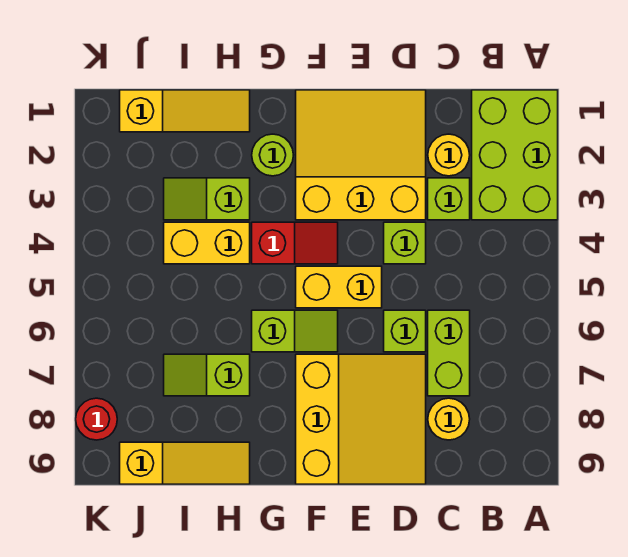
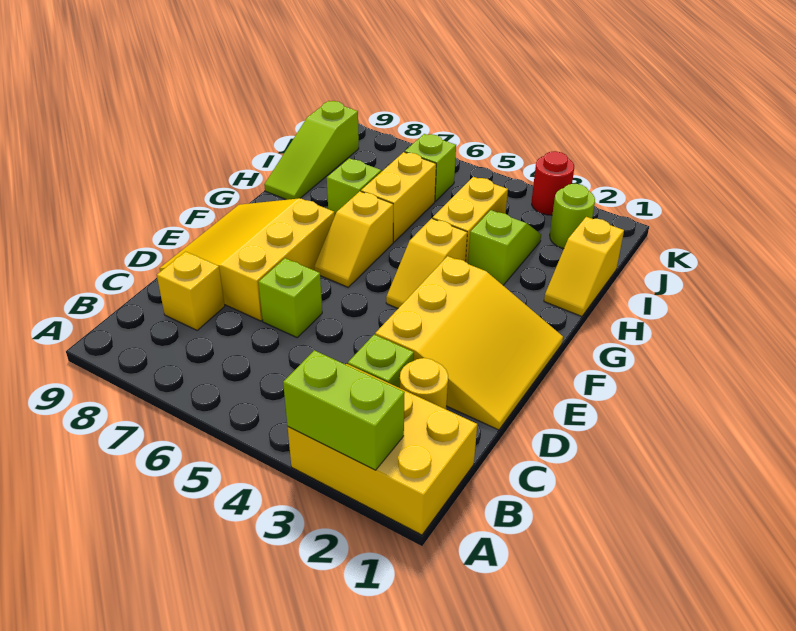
lime brick A1:B3 level 1 -> yellow brick A1:B3 level 1
lime brick C6:C7 level 1 -> lime brick A2:A3 level 2
yellow round brick C8 level 1 -> yellow brick C8 level 1
lime brick D4 level 1 -> lime brick J6 level 1
yellow slope D7:F9 level 1 top F -> yellow slope D7:F9 level 1 top 7
yellow brick E5:F5 level 1 -> yellow brick H6:I6 level 1
red slope F4:G4 level 1 top G -> yellow slope F4:G4 level 1 top G
lime slope F6:G6 level 1 top G -> yellow slope F6:G6 level 1 top G
lime round brick G2 level 1 -> lime round brick J2 level 1
yellow slope H1:J1 level 1 top J -> yellow slope H1:I1 level 1 top I
yellow slope H9:J9 level 1 top J -> lime slope H9:J9 level 1 top J
red round brick K8 level 1 -> red round brick K3 level 1

